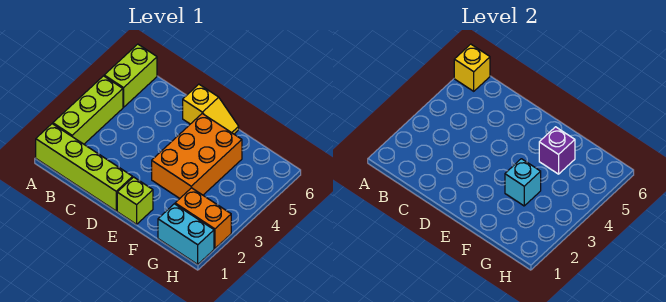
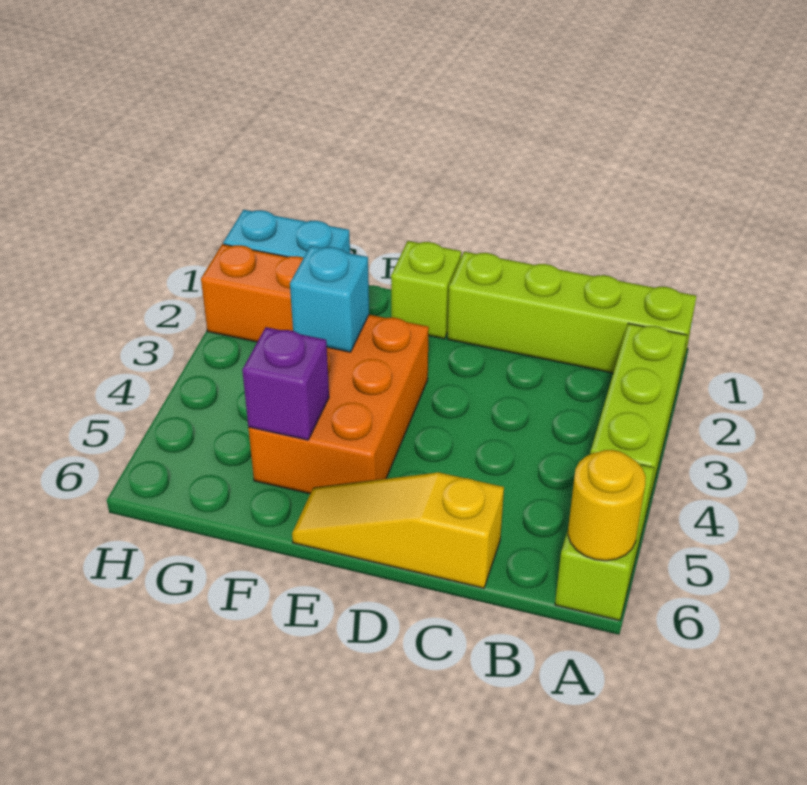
yellow brick A6 level 2 -> yellow round brick A6 level 2
yellow slope D6:E6 level 1 top D -> yellow slope C6:E6 level 1 top C

